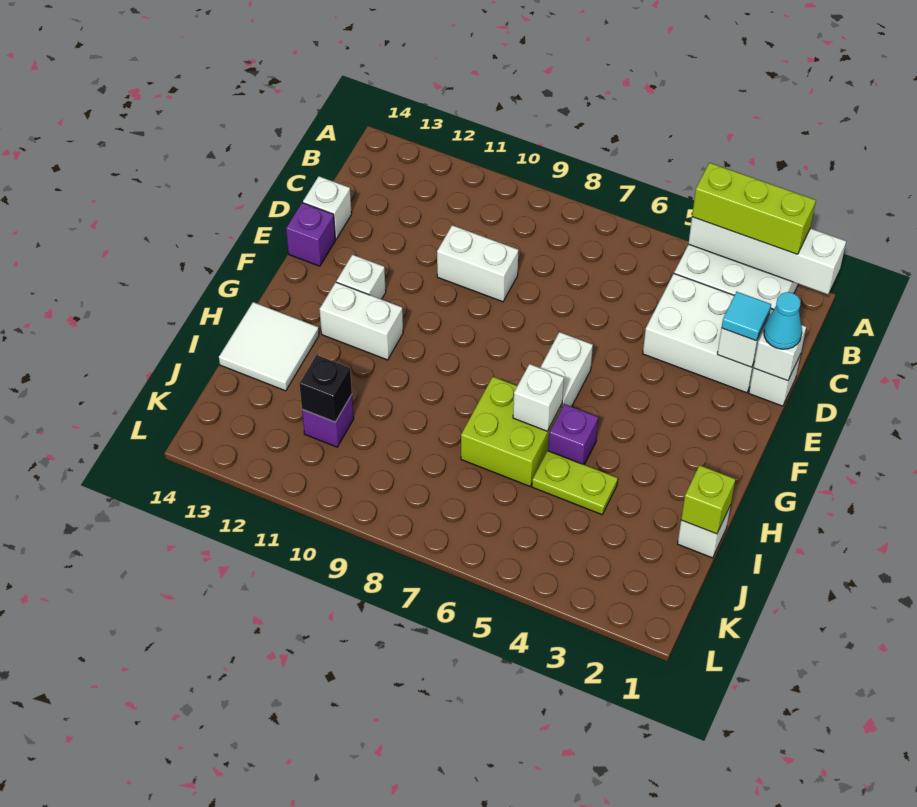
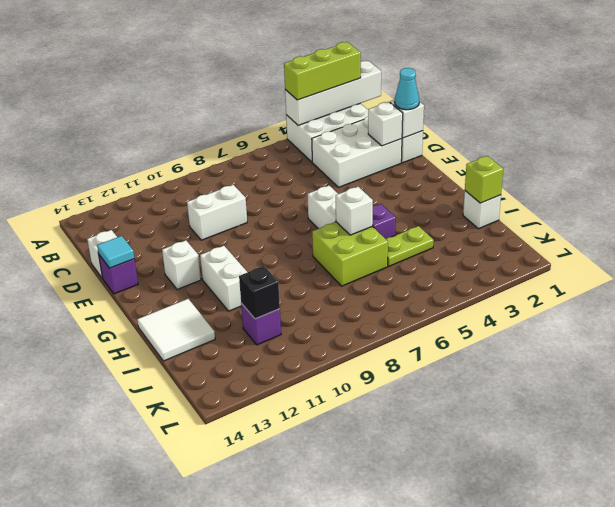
cyan tile D2 level 3 -> cyan tile E14 level 2
white brick G11:G12 level 1 -> white brick G11:H11 level 1

